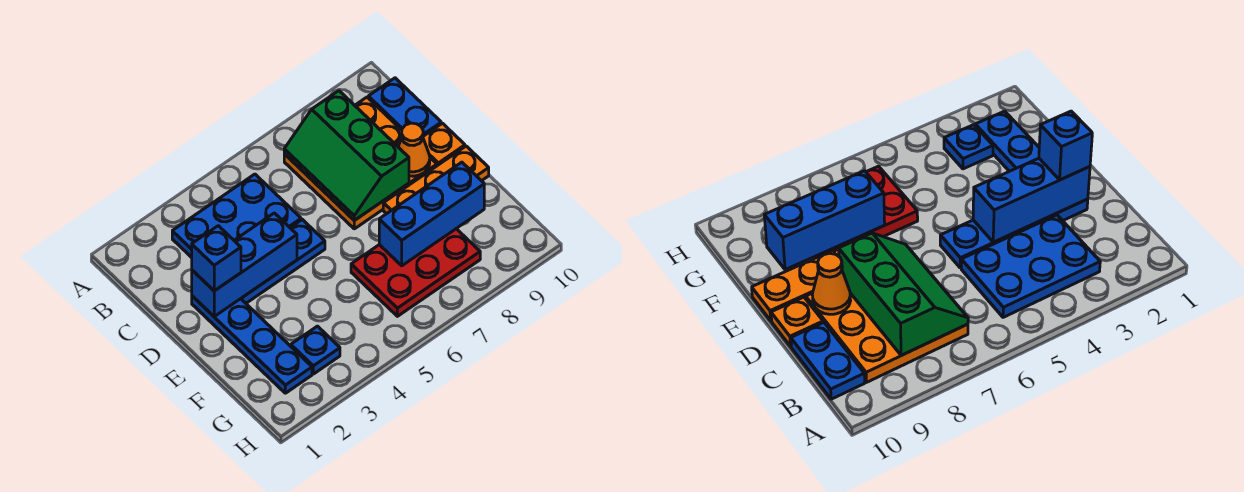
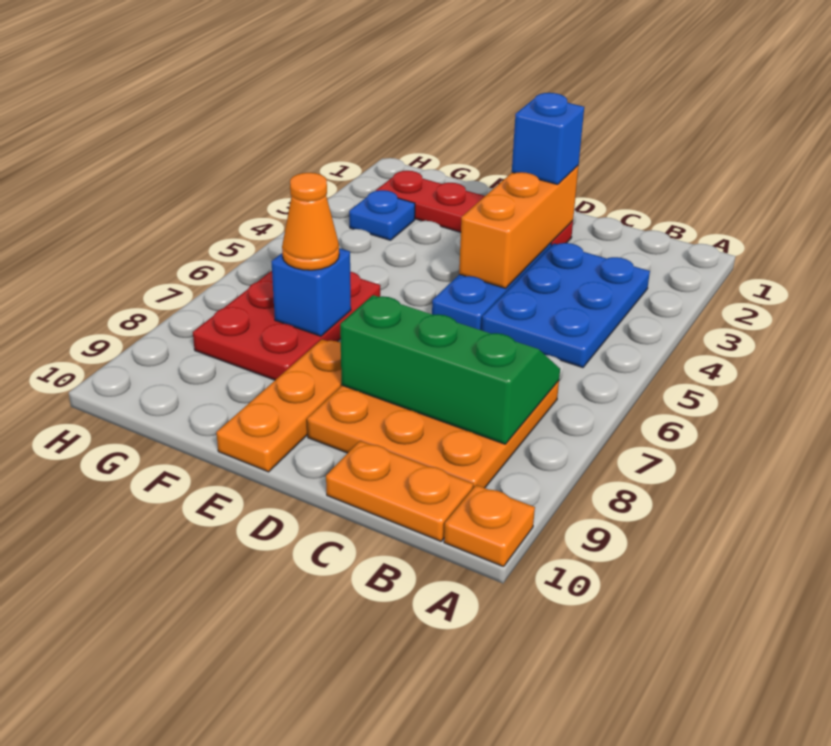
blue plate B10:C10 level 1 -> orange plate B10:C10 level 1
blue plate D2:G2 level 1 -> red plate D2:G2 level 1
blue brick D2:D4 level 2 -> orange brick D2:D4 level 2
orange cone D9 level 2 -> orange cone F7 level 3
orange plate D10 level 1 -> orange plate A10 level 1
blue brick F7:F9 level 2 -> blue brick F7 level 2

